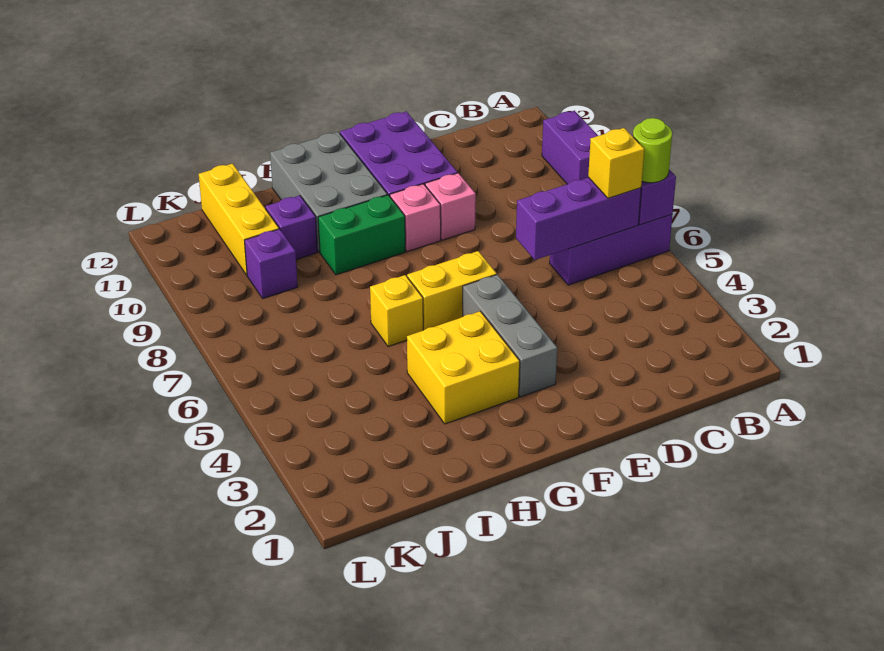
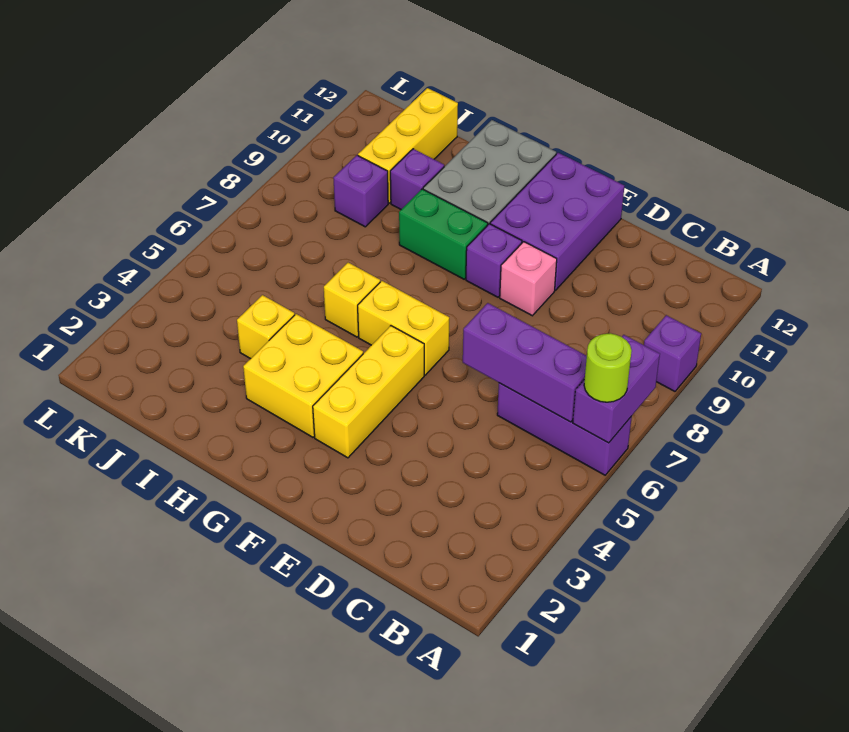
purple brick A9:A10 level 1 -> purple brick A9 level 1
yellow brick B6 level 3 -> yellow brick I4 level 1
grey brick F3:F5 level 1 -> yellow brick F3:F5 level 1
pink brick F9 level 1 -> purple brick F9 level 1

